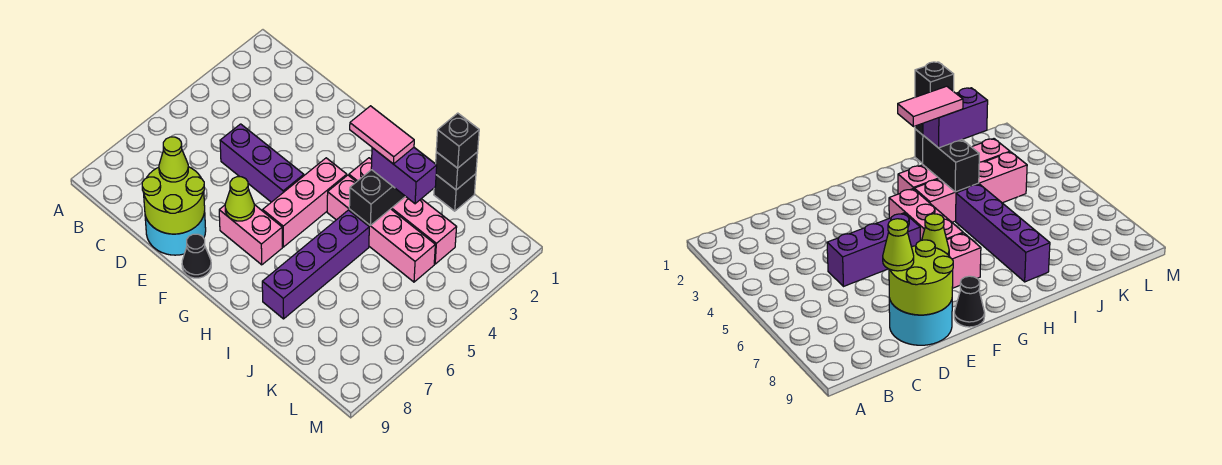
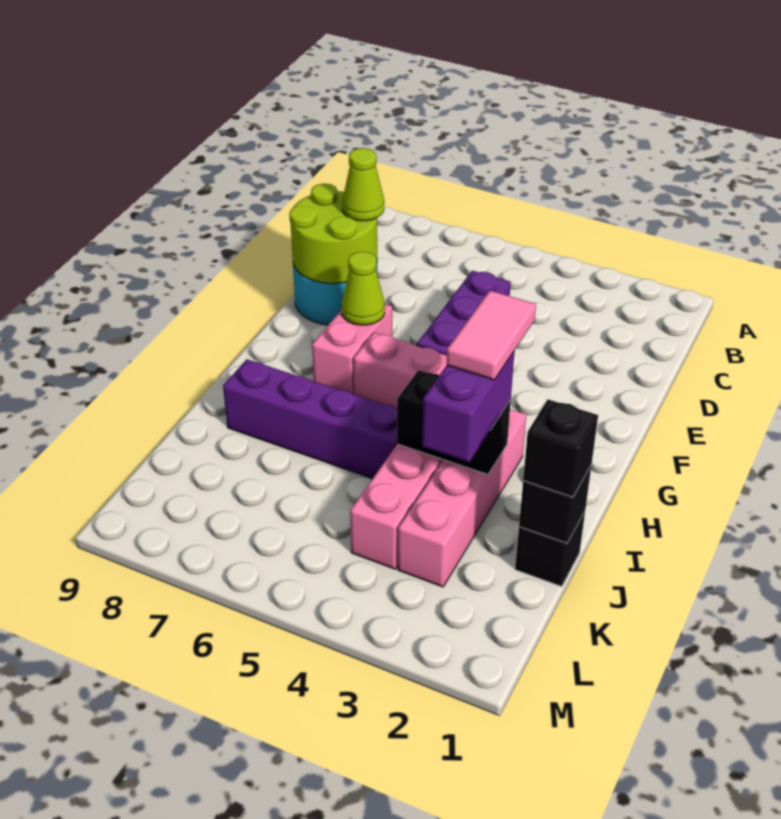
black cone F9 level 1 -> none

